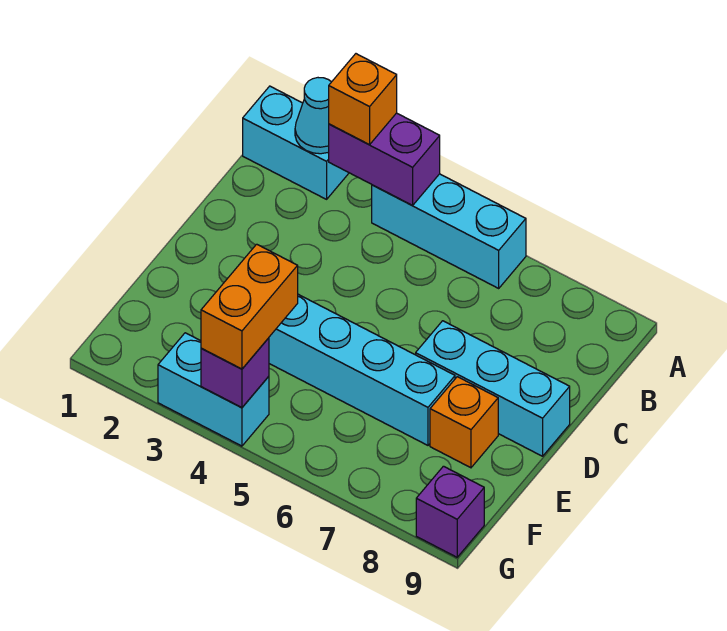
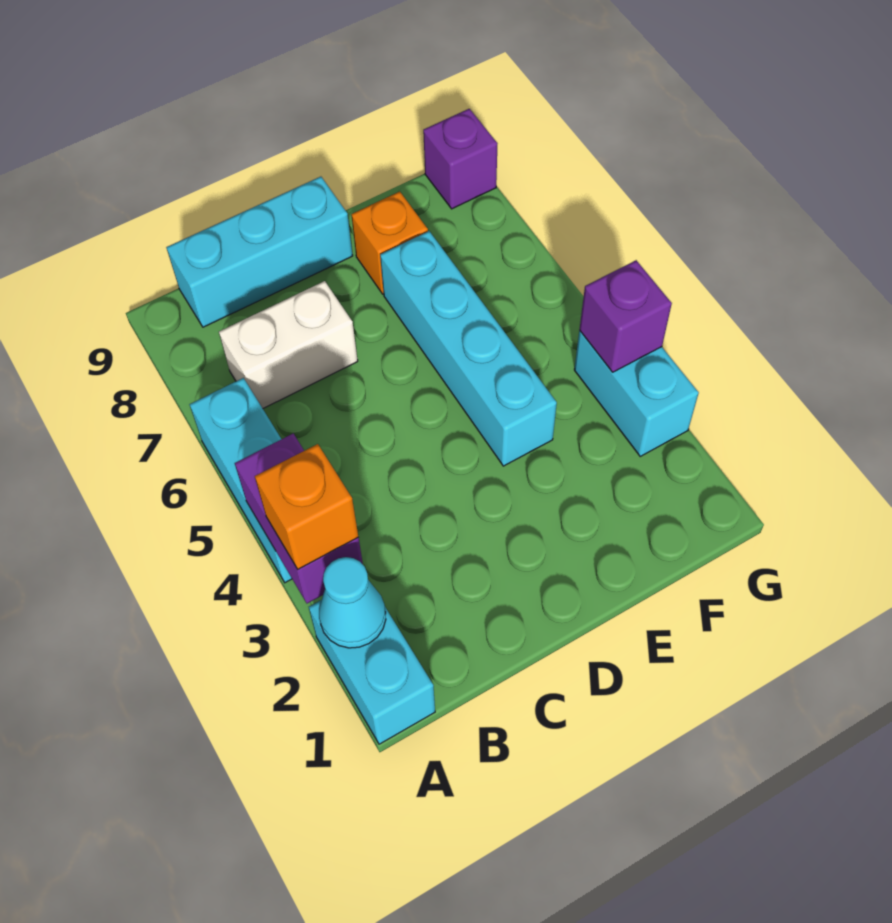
none -> white brick B7:C7 level 1
cyan brick D7:D9 level 1 -> cyan brick B9:D9 level 1
orange brick F4:G4 level 3 -> none

